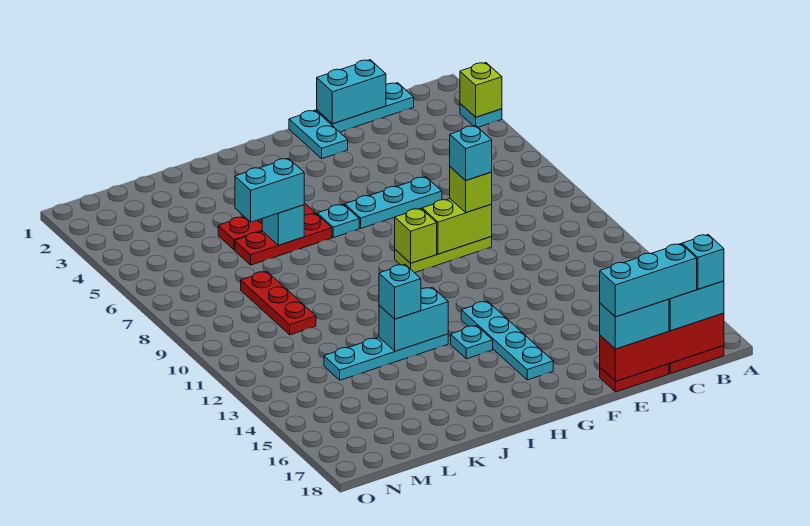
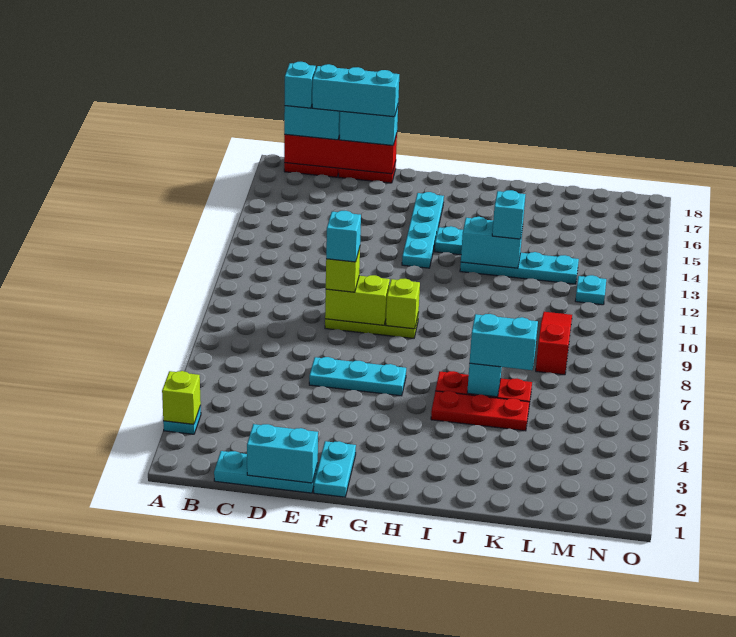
cyan plate H6 level 1 -> cyan plate M12 level 1
red plate L8:L10 level 1 -> red slope L8:L10 level 1 top 8

